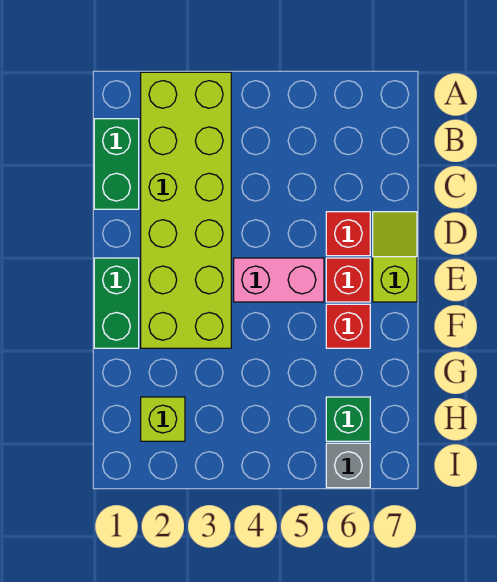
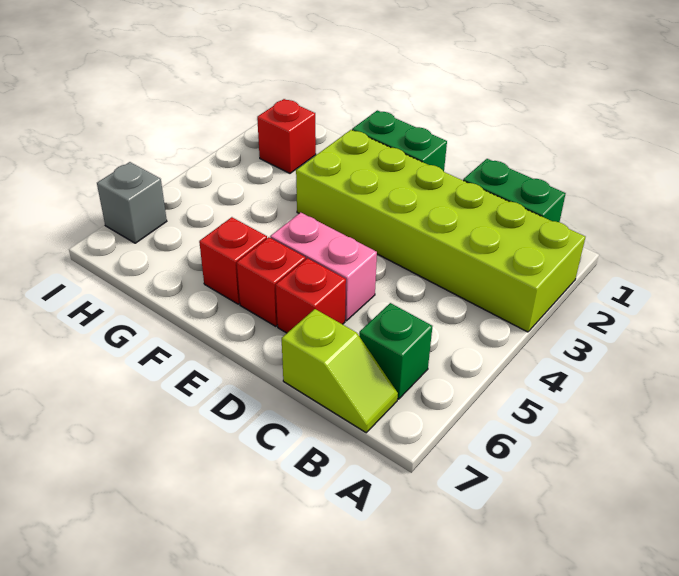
lime slope D7:E7 level 1 top E -> lime slope B7:C7 level 1 top C
pink brick E4:E5 level 1 -> pink brick D5:E5 level 1
lime brick H2 level 1 -> red brick H2 level 1
green brick H6 level 1 -> green brick B6 level 1

